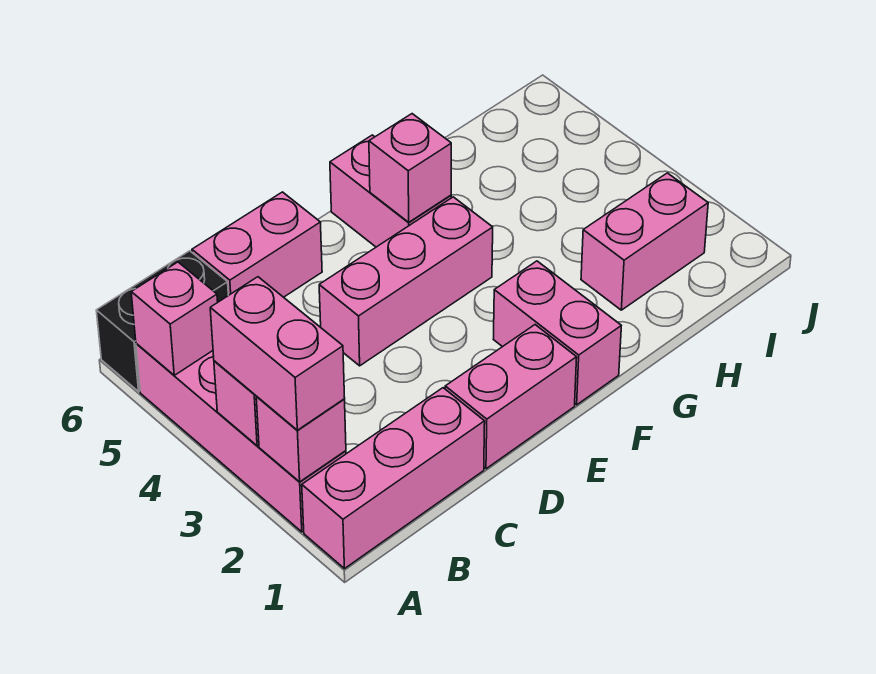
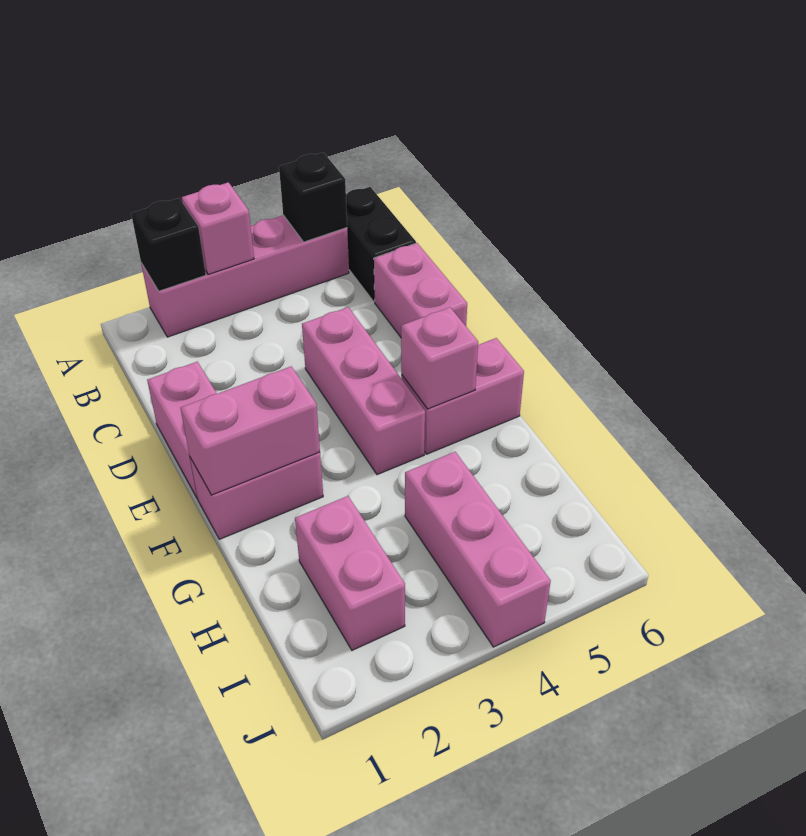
pink brick A1:C1 level 1 -> pink brick H4:J4 level 1
pink brick A2 level 2 -> black brick A2 level 2
pink brick A2:A3 level 3 -> pink brick F1:F2 level 2
pink brick A5 level 2 -> black brick A5 level 2

